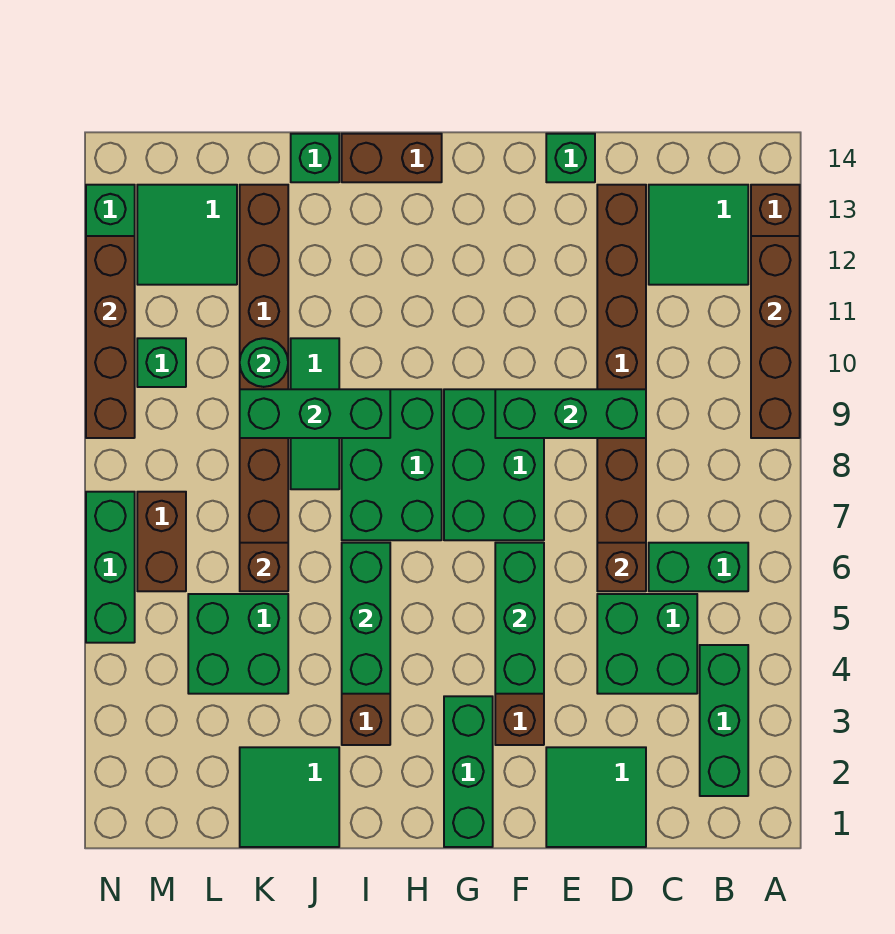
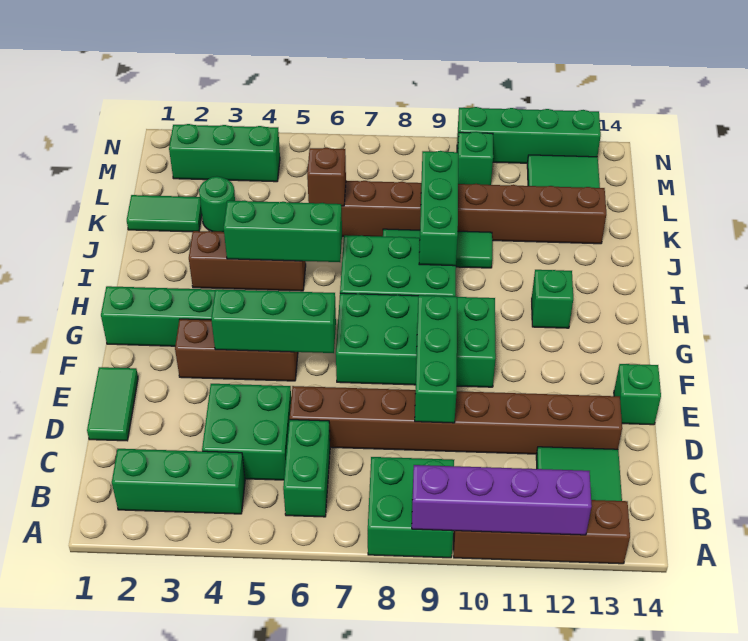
brown brick A9:A12 level 2 -> purple brick A9:A12 level 2
green tile D1:E2 level 1 -> green tile D1:E1 level 1
brown brick D6 level 2 -> none
green brick F7:G9 level 1 -> green brick F7:G10 level 1
brown brick H14:I14 level 1 -> none
green tile J1:K2 level 1 -> green tile K1:K2 level 1
green brick J14 level 1 -> green brick H12 level 1
green brick K4:L5 level 1 -> green brick A8:B9 level 1
green round brick K10 level 2 -> green round brick K3 level 1
brown brick M6:M7 level 1 -> none
green brick N5:N7 level 1 -> green brick M2:M4 level 1
brown brick N9:N12 level 2 -> none

